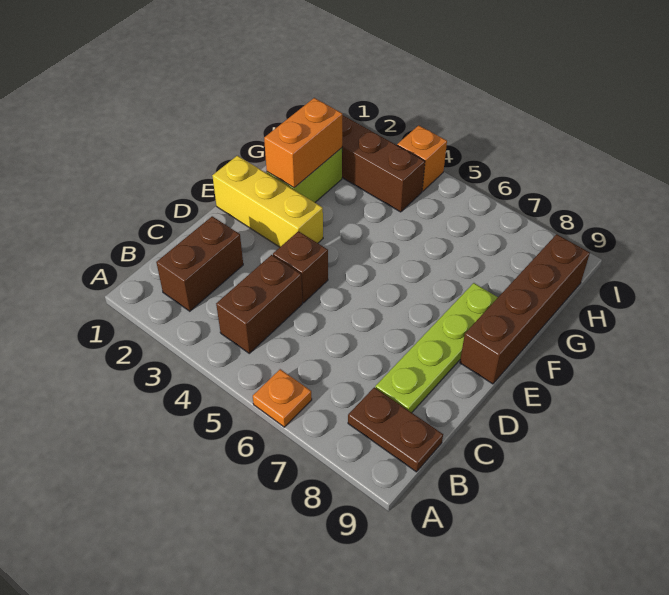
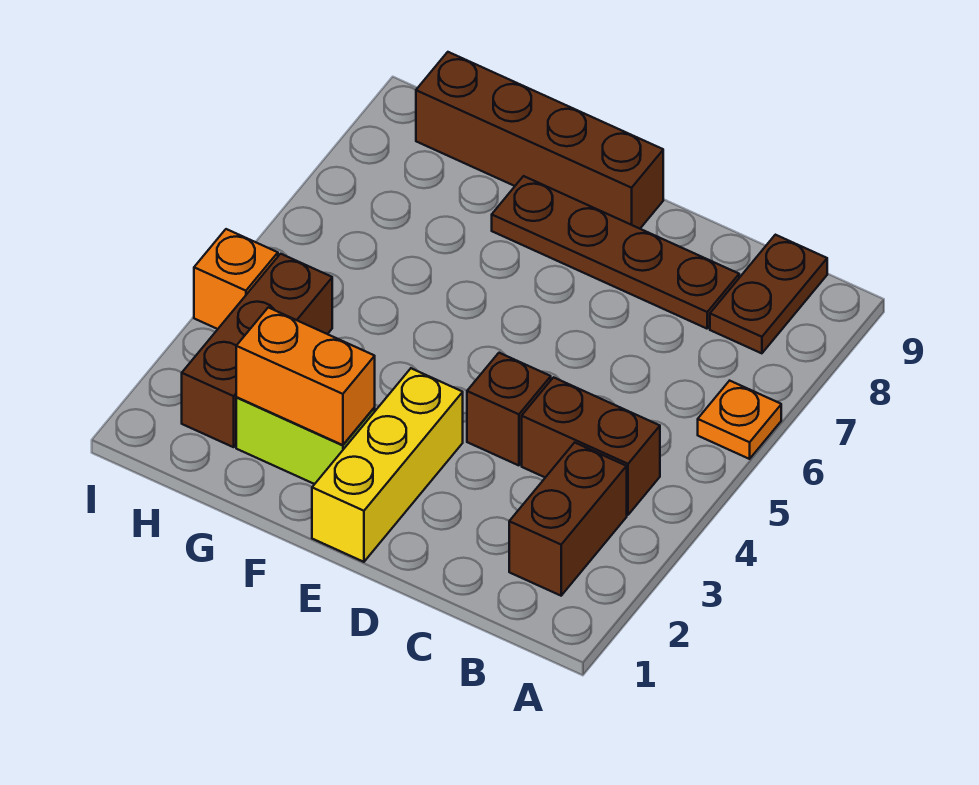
brown brick B2:C2 level 1 -> brown brick B2:B3 level 1
lime plate C8:F8 level 1 -> brown plate C8:F8 level 1

